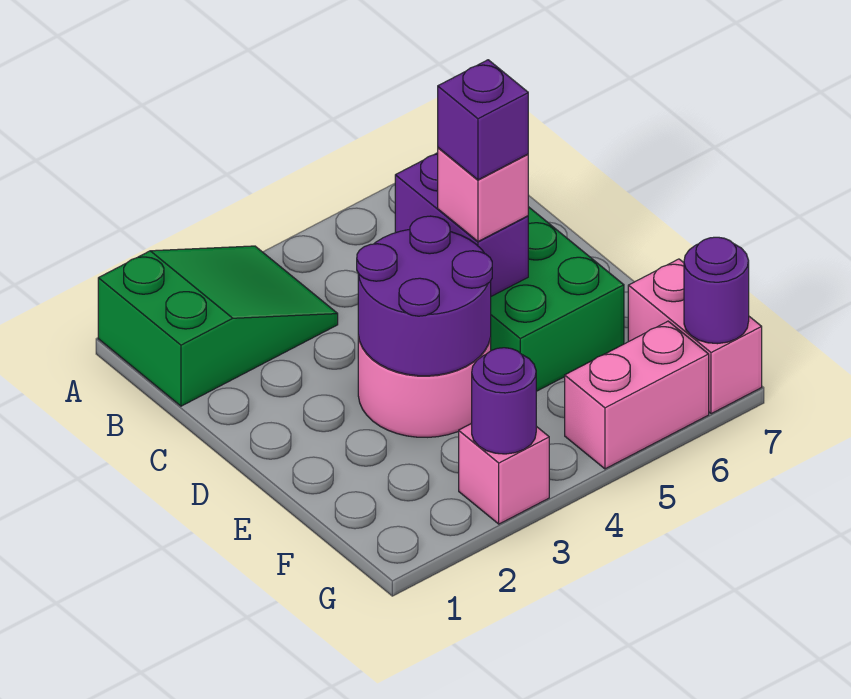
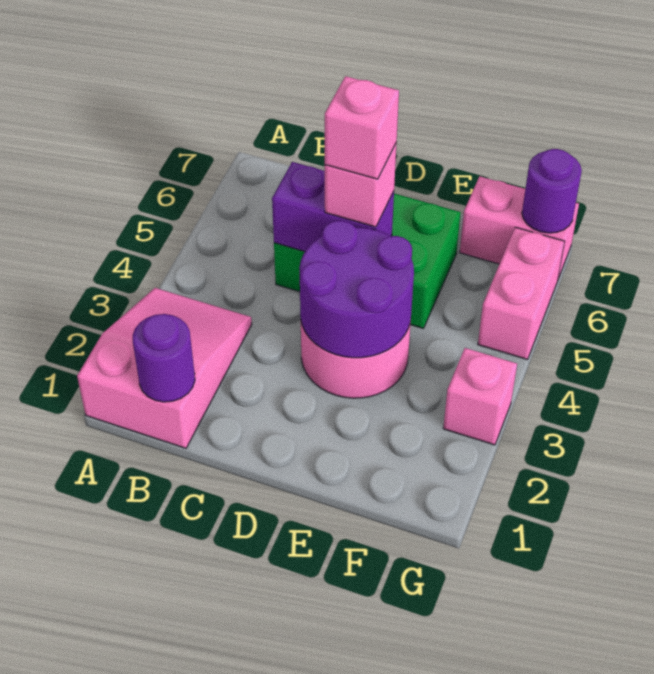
green slope A1:B3 level 1 top 1 -> pink slope A1:B3 level 1 top 1
purple brick D5 level 4 -> pink brick D5 level 4
purple round brick G3 level 2 -> purple round brick B1 level 2

